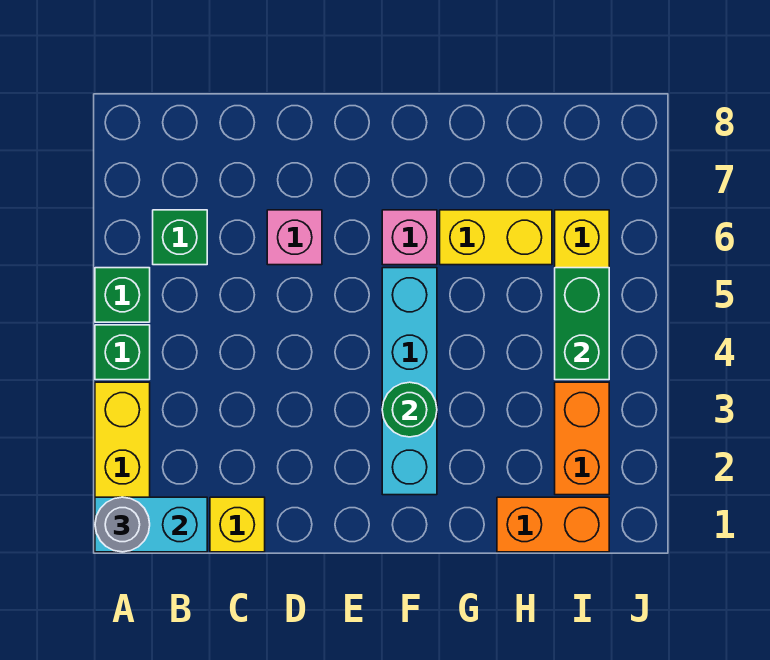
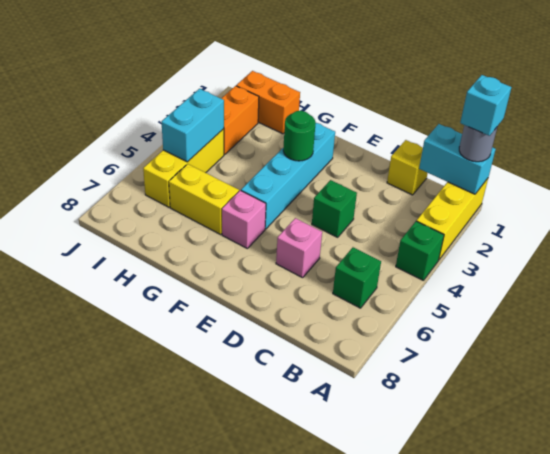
none -> cyan brick A1 level 4
green brick A5 level 1 -> green brick D4 level 1
green brick I4:I5 level 2 -> cyan brick I4:I5 level 2

